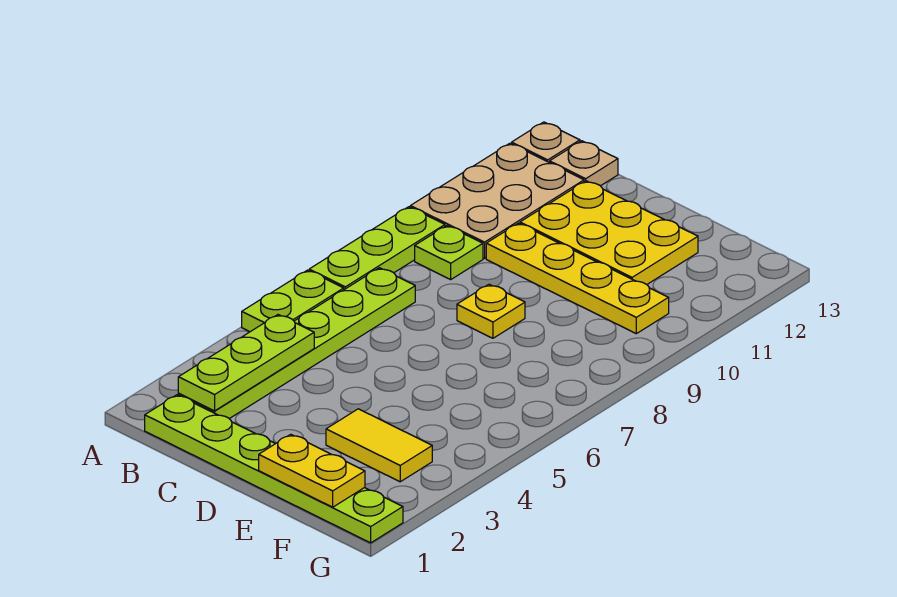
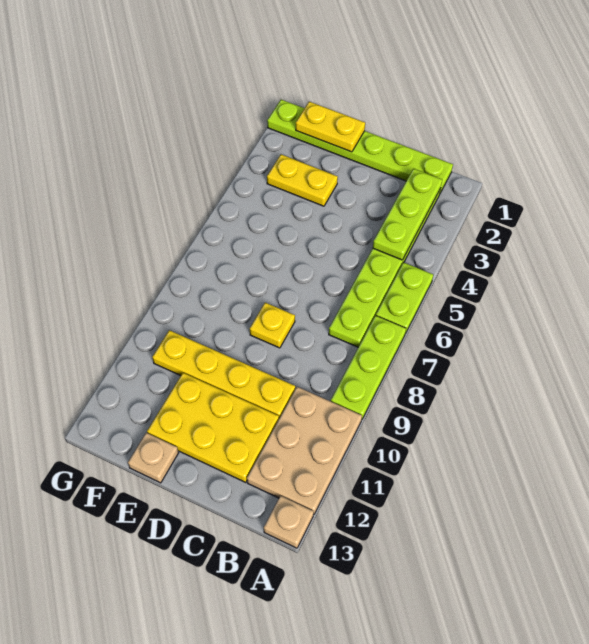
lime plate B9 level 1 -> none
tan plate B13 level 1 -> tan plate E13 level 1
yellow tile E3:F3 level 1 -> yellow plate E3:F3 level 1

